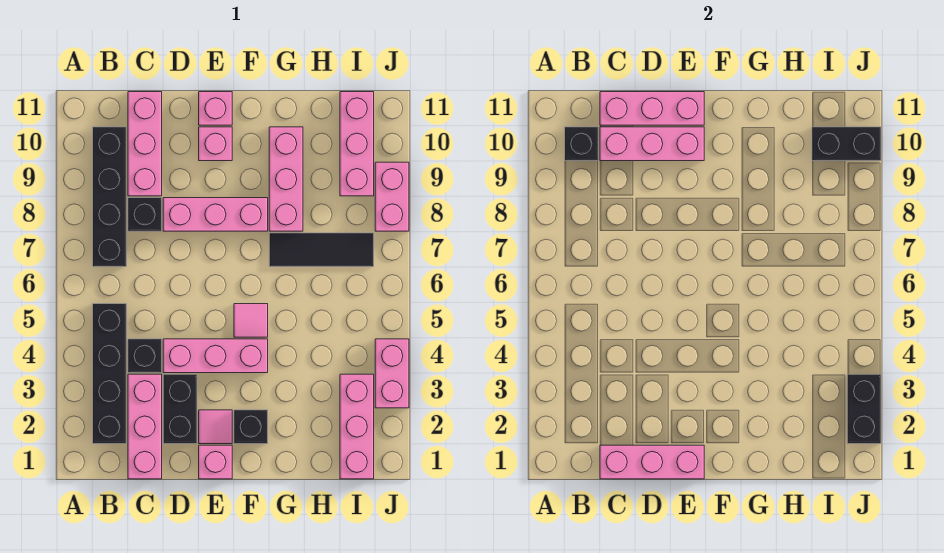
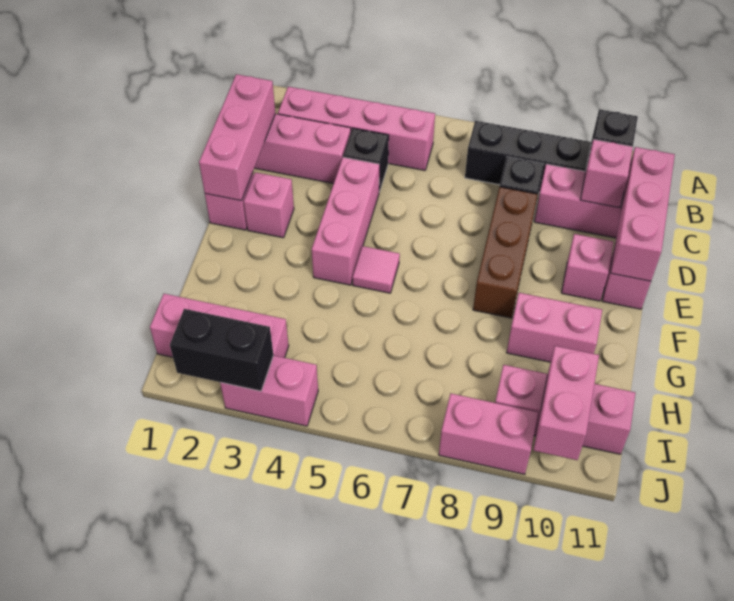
black brick B2:B5 level 1 -> pink brick B2:B5 level 1
pink brick C10:E10 level 2 -> pink brick C10 level 2
black brick D2:D3 level 1 -> none
pink brick D8:F8 level 1 -> brown brick D8:F8 level 1
pink tile E2 level 1 -> pink brick E2 level 1
black brick F2 level 1 -> none
black tile G7:I7 level 1 -> none
pink brick G8:G10 level 1 -> pink brick G9:G10 level 1
black brick I10:J10 level 2 -> pink brick I10:J10 level 2

